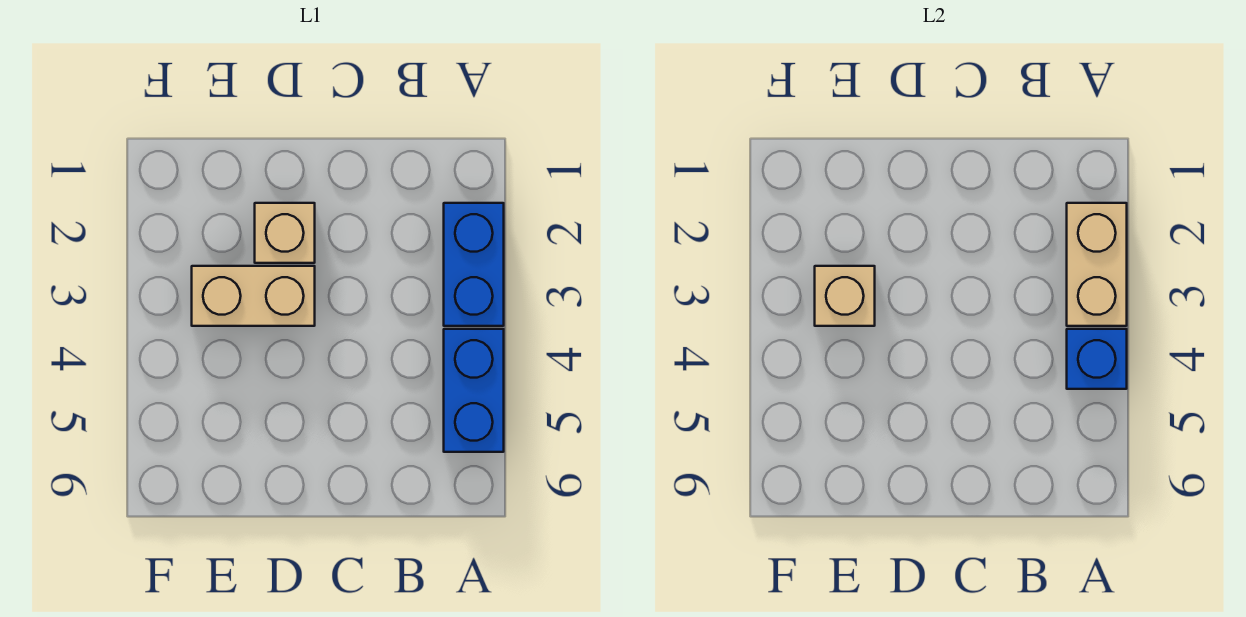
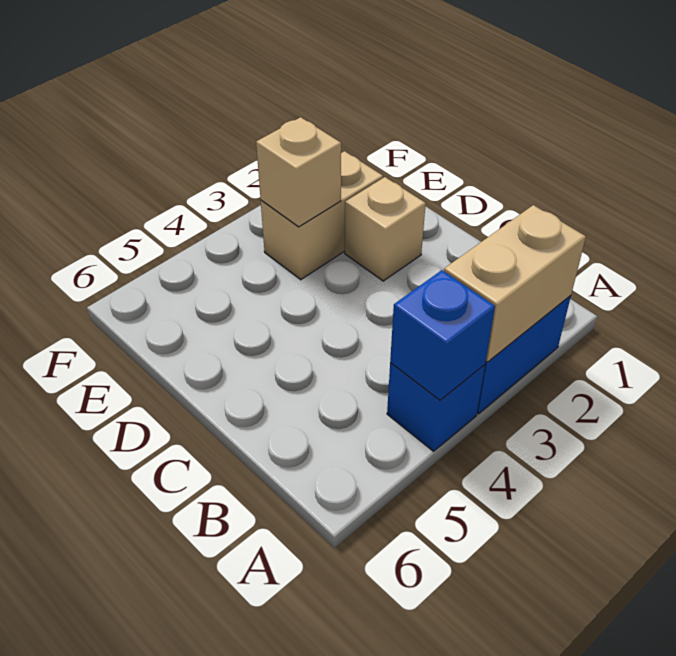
blue brick A4:A5 level 1 -> blue brick A4 level 1
tan brick D3:E3 level 1 -> tan brick E2:E3 level 1

